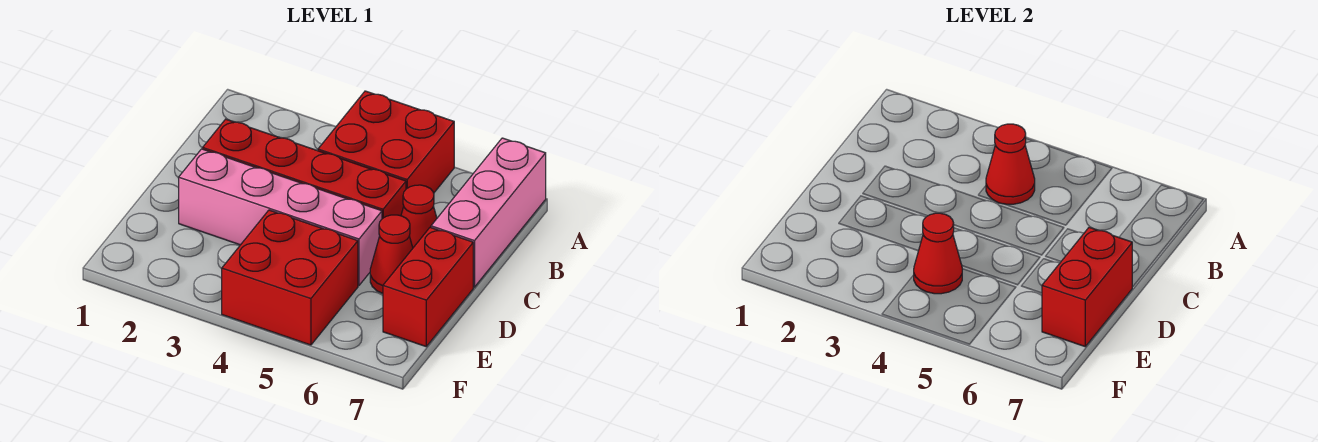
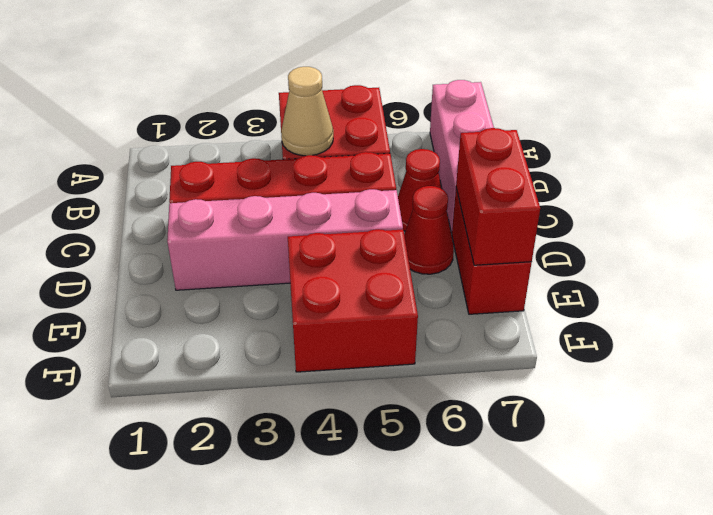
red cone B4 level 2 -> tan cone B4 level 2
red cone E4 level 2 -> none

